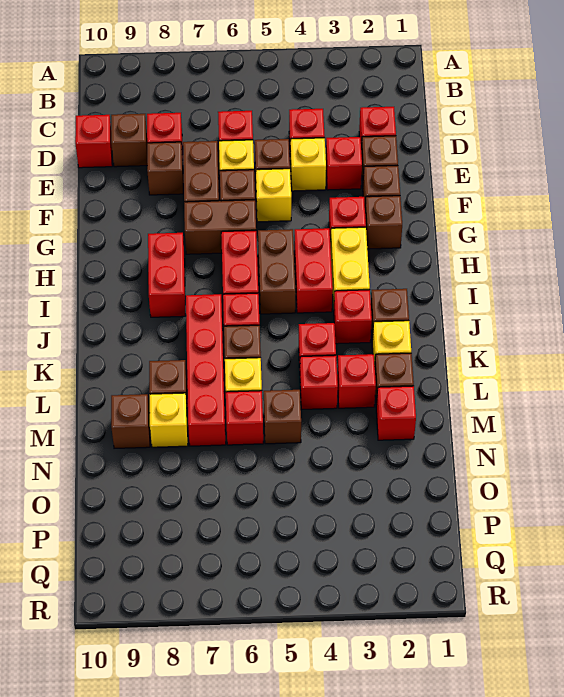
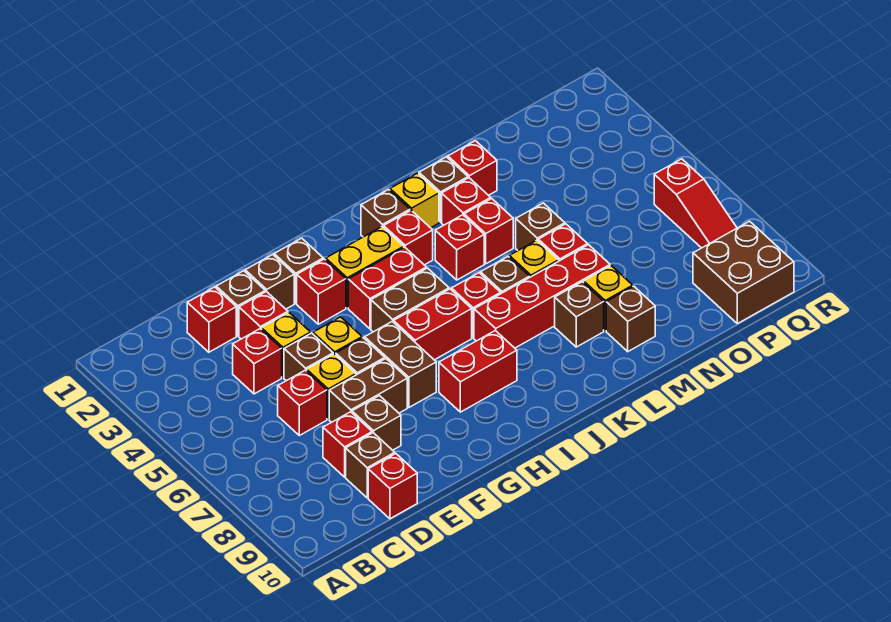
none -> brown brick P9:Q10 level 1
none -> red slope Q6:Q8 level 1 top 6

